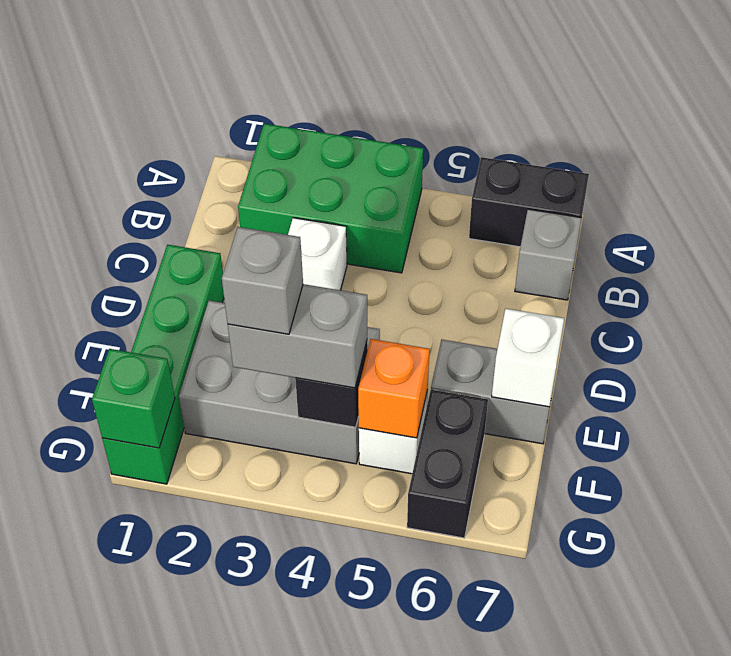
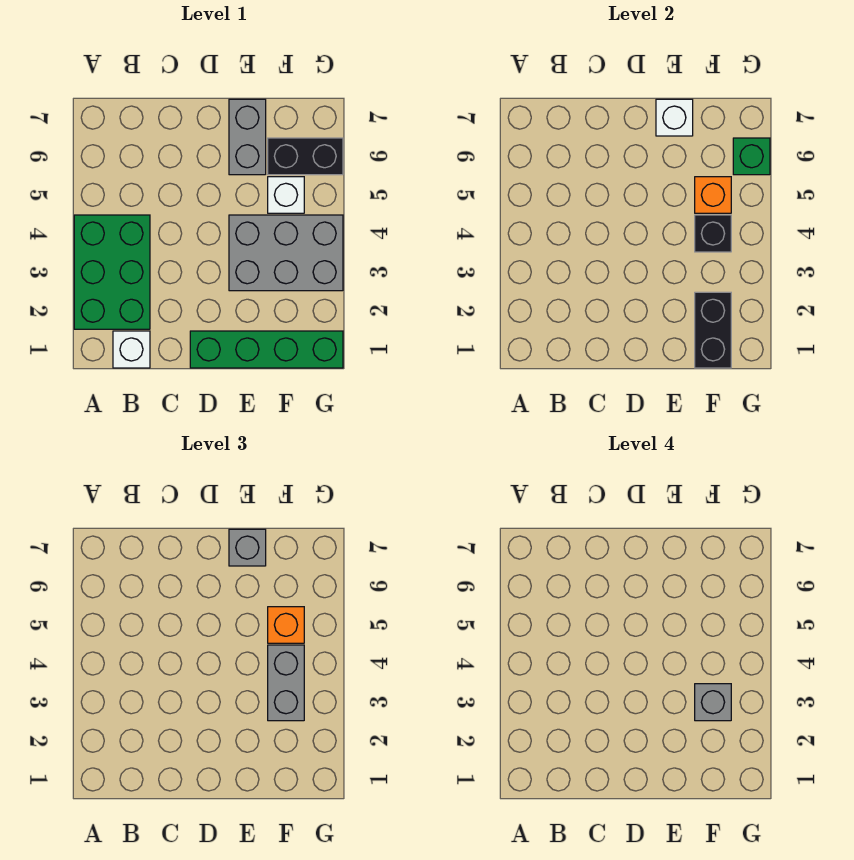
black brick A6:A7 level 1 -> black brick F1:F2 level 2
grey brick B7 level 1 -> grey brick E7 level 3
white brick C3 level 1 -> white brick B1 level 1
grey brick E2:F4 level 1 -> grey brick E3:G4 level 1
none -> orange brick F5 level 3
green brick G1 level 2 -> green brick G6 level 2

